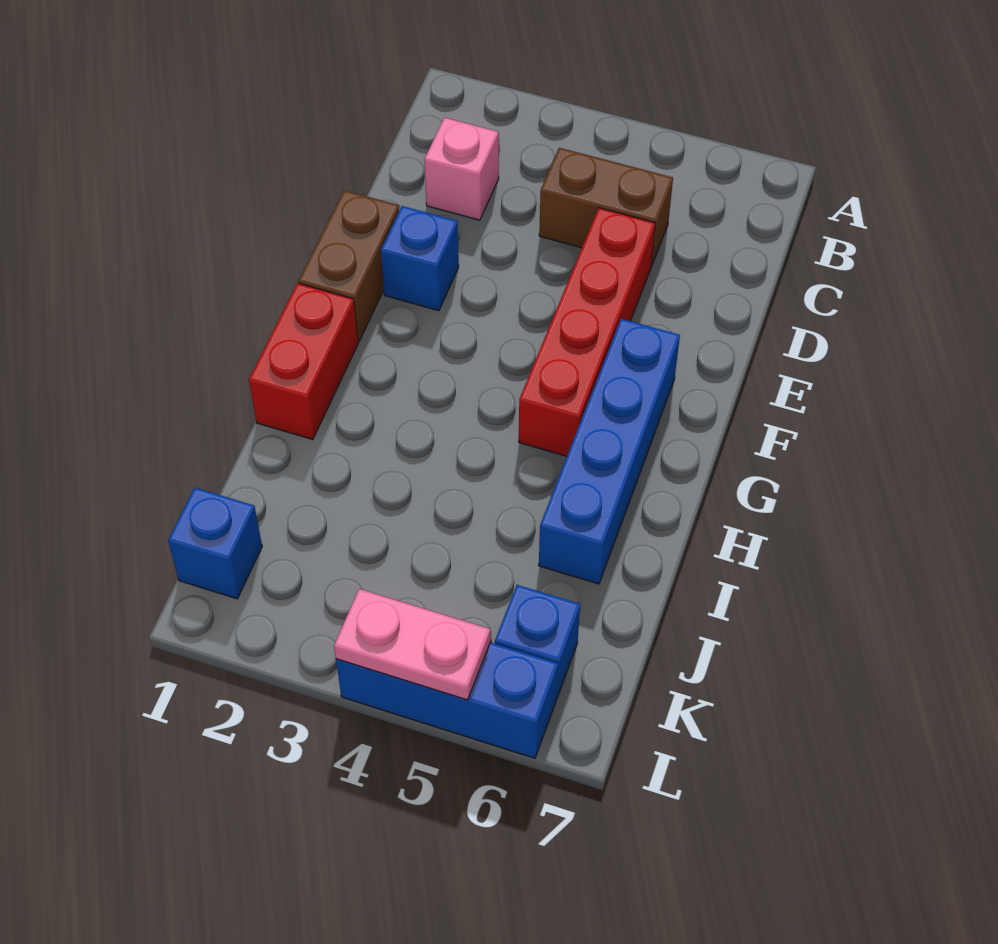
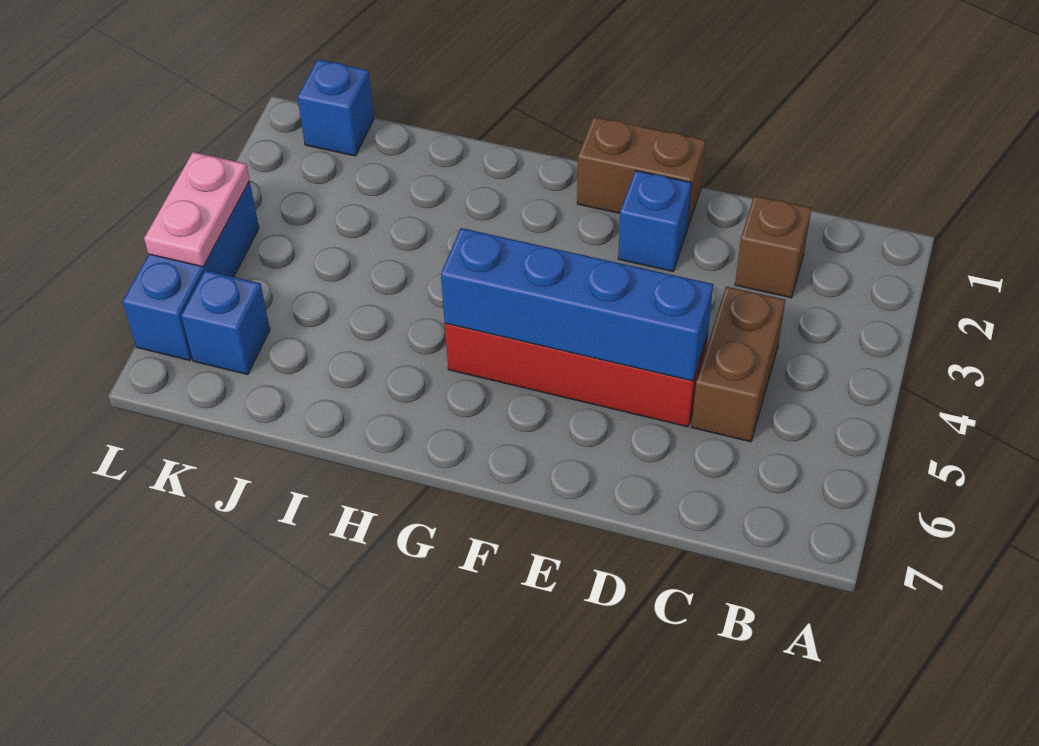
pink brick C2 level 1 -> brown brick C2 level 1
blue brick F6:I6 level 1 -> blue brick D5:G5 level 2
red brick G1:H1 level 1 -> none

